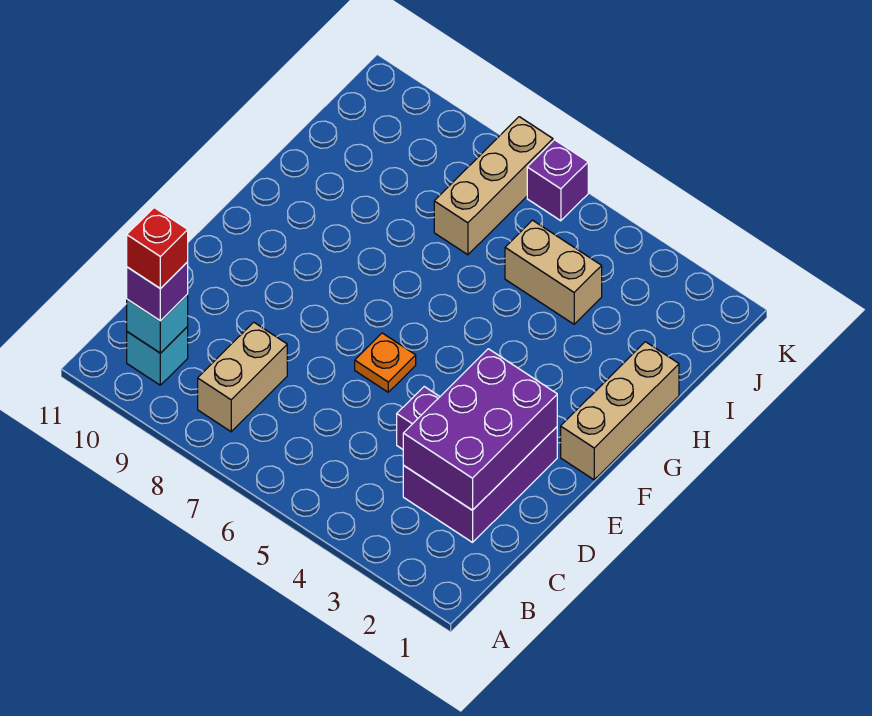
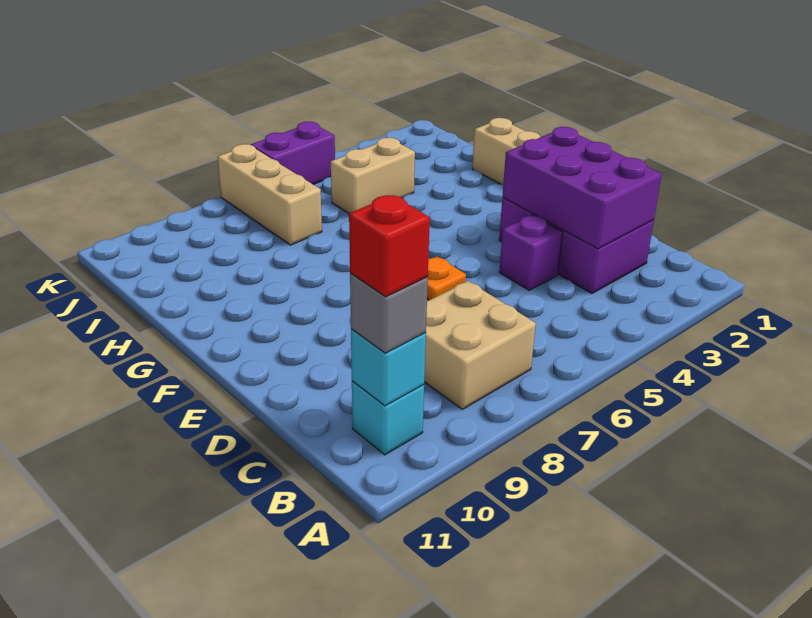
tan brick B8:C8 level 1 -> tan brick B7:C8 level 1
purple brick B10 level 3 -> grey brick B10 level 3
purple brick K6 level 1 -> purple brick K5:K6 level 1

